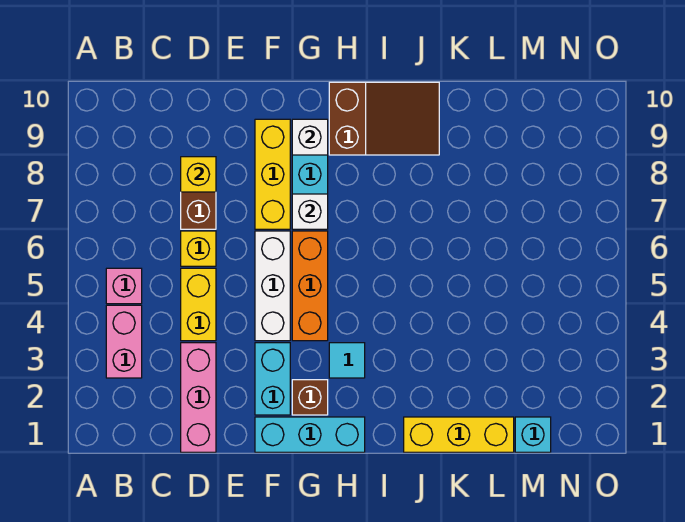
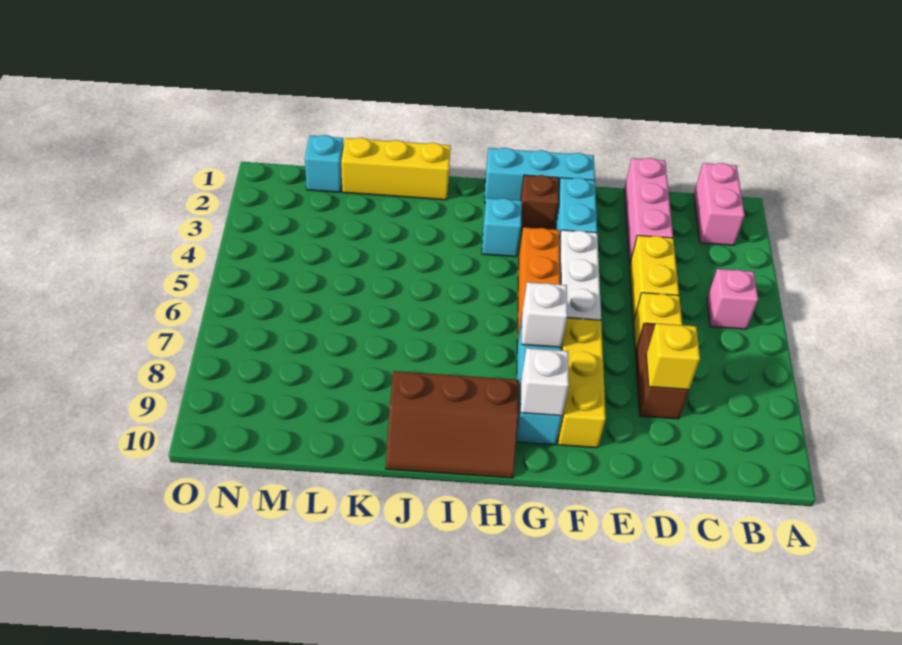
pink brick B3:B4 level 1 -> pink brick B1:B2 level 1
cyan tile H3 level 1 -> cyan brick H3 level 1
brown slope H9:J10 level 1 top H -> brown slope H9:J10 level 1 top 9

